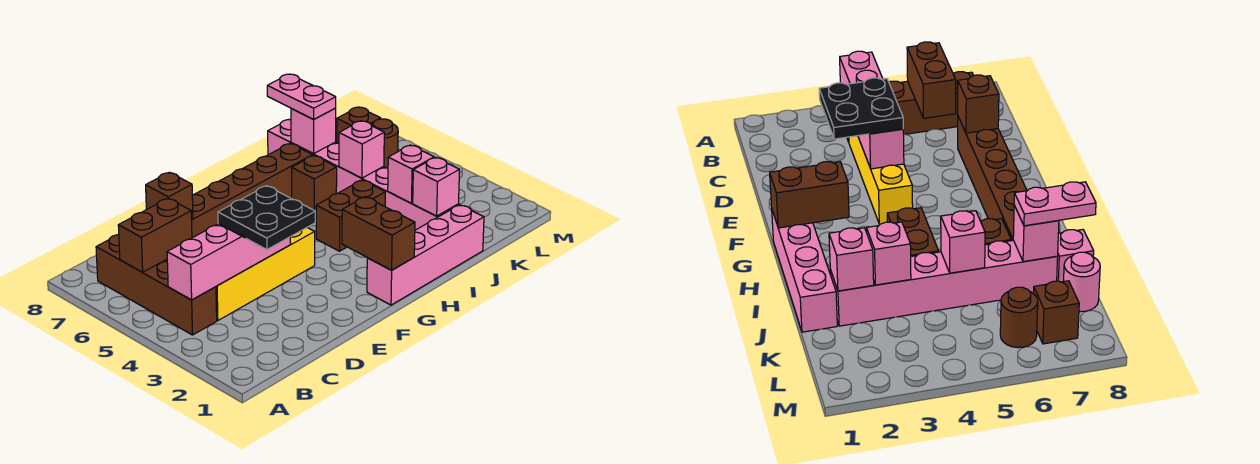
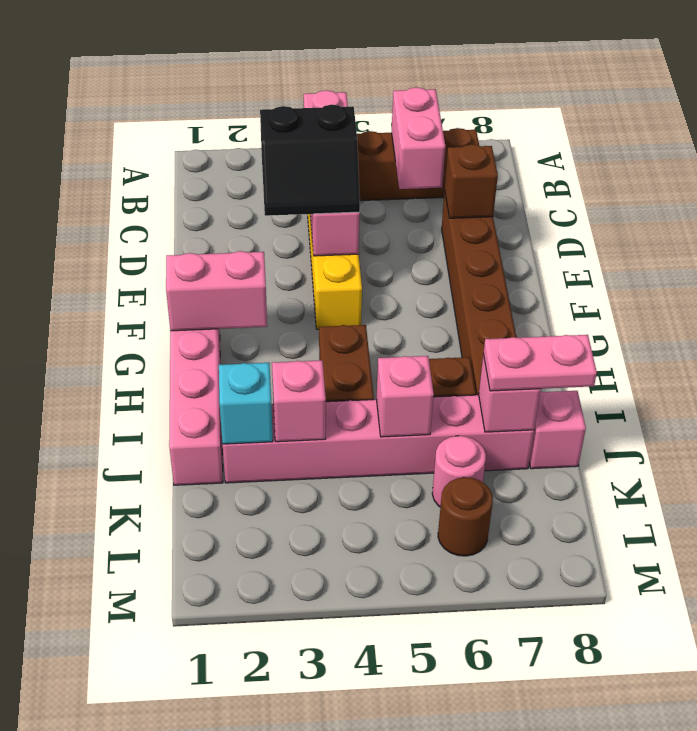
brown brick B6:C6 level 2 -> pink brick B6:C6 level 2
black plate D3:E4 level 3 -> black slope D3:E4 level 3 top D
brown brick G1:G2 level 2 -> pink brick G1:G2 level 2
pink brick J2 level 2 -> cyan brick J2 level 2
pink round brick K8 level 1 -> pink round brick K6 level 1
brown brick L7 level 1 -> none

